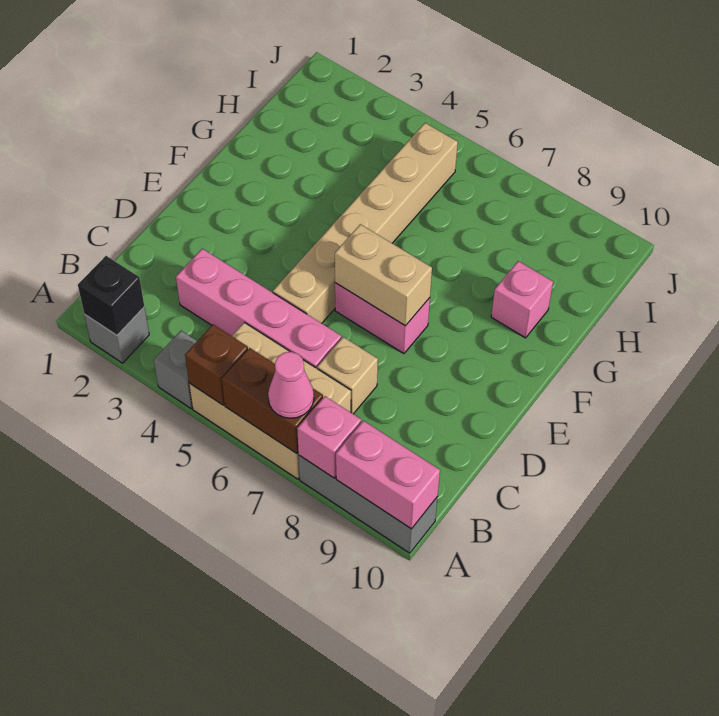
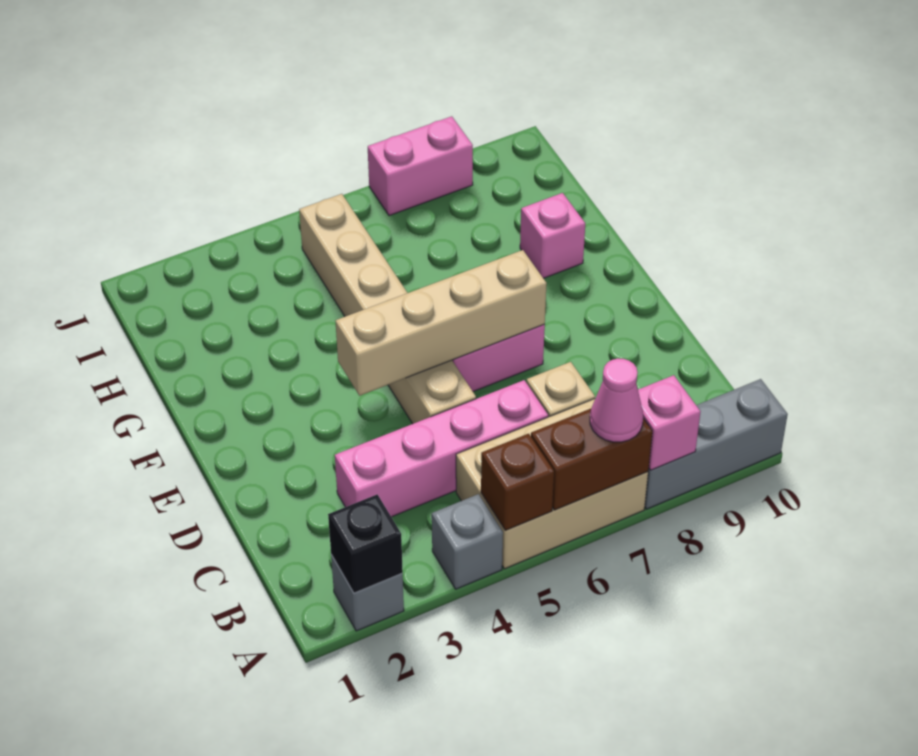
pink brick A9:A10 level 2 -> pink brick J7:J8 level 1
tan brick E6:E7 level 2 -> tan brick E4:E7 level 2

